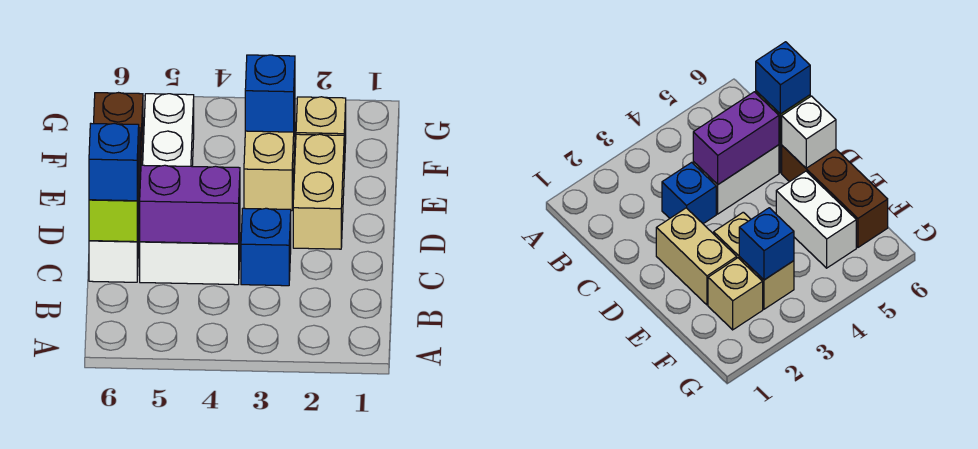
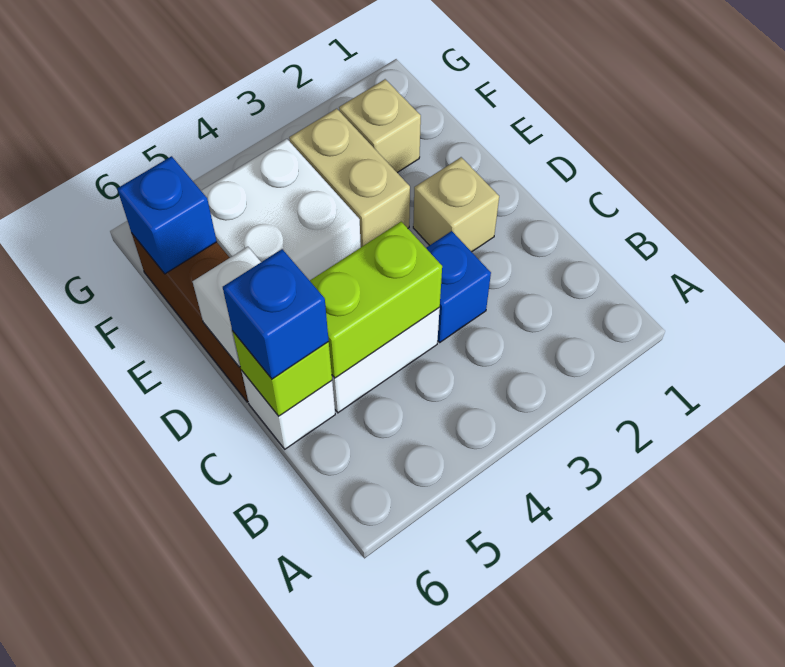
purple brick C4:C5 level 2 -> lime brick C4:C5 level 2
tan brick D2:E2 level 1 -> tan brick D2 level 1
white brick E5:F5 level 1 -> white brick E4:F5 level 1
blue brick F3 level 2 -> blue brick F6 level 2

